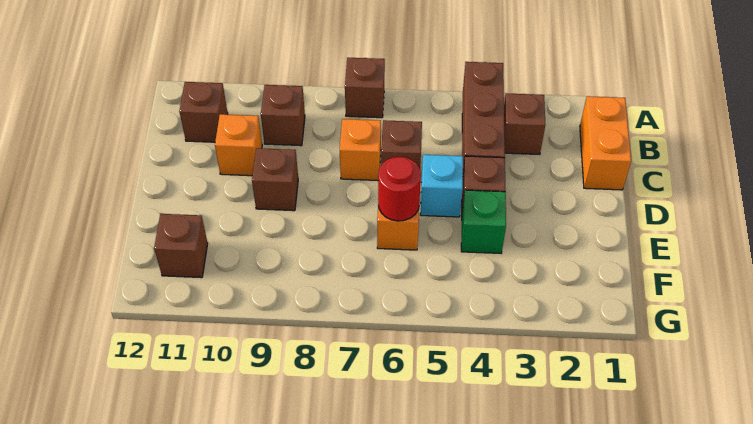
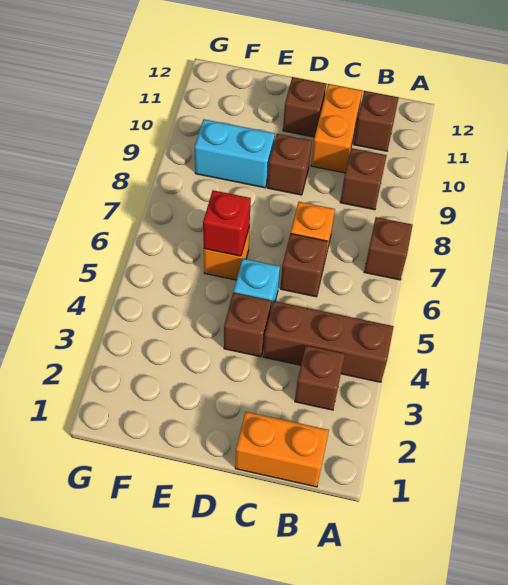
orange brick C10 level 1 -> orange brick C10:C11 level 1
green brick E4 level 1 -> none
red round brick E6 level 2 -> red brick E6 level 2
none -> cyan brick E9:F9 level 1
brown brick F11 level 1 -> brown brick D11 level 1

